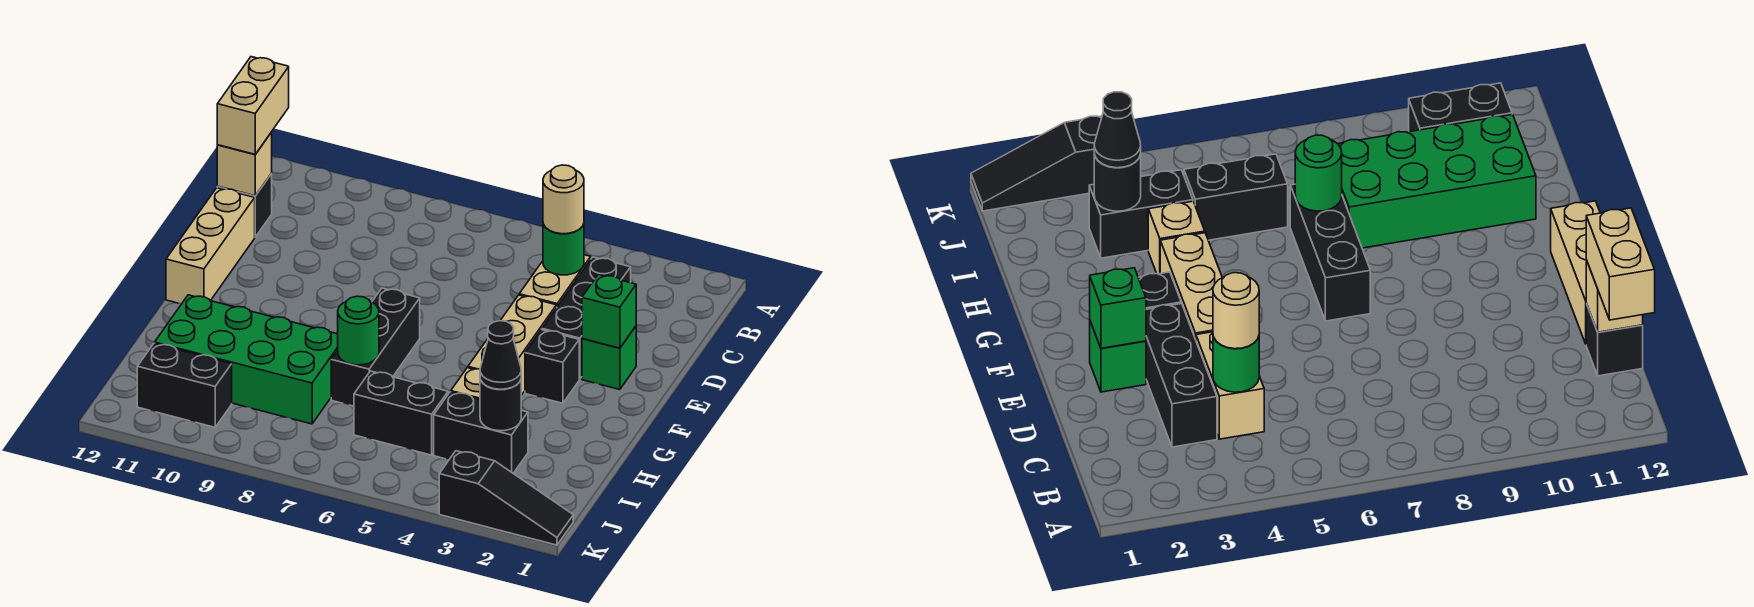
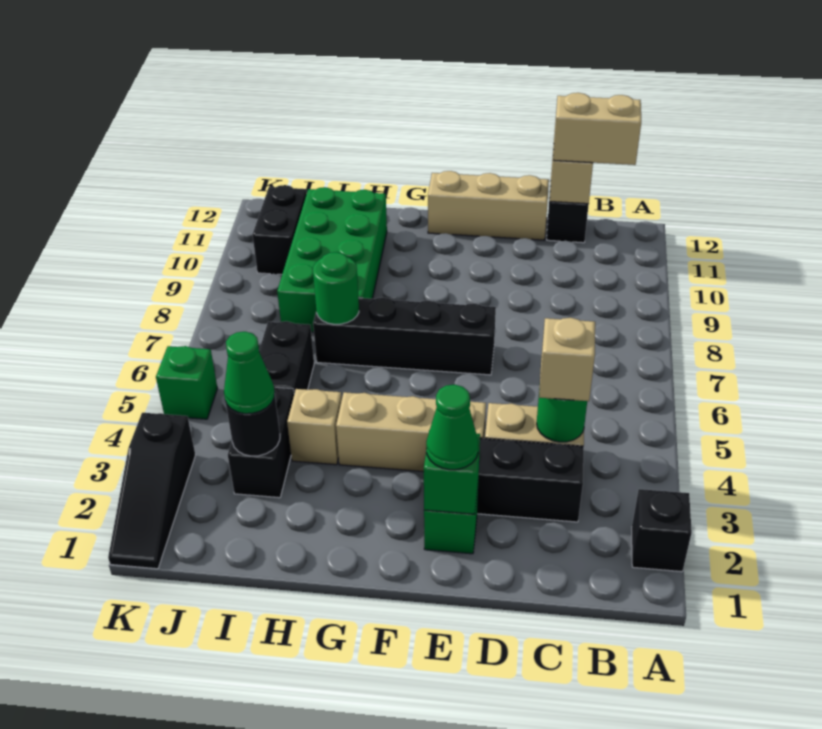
tan round brick C4 level 3 -> tan brick C4 level 3
none -> green cone E2 level 3
black brick F3 level 1 -> black brick A2 level 1
black brick F7:H7 level 1 -> black brick E7:H7 level 1
black cone I3 level 3 -> green cone I3 level 3
none -> green brick K5 level 1

